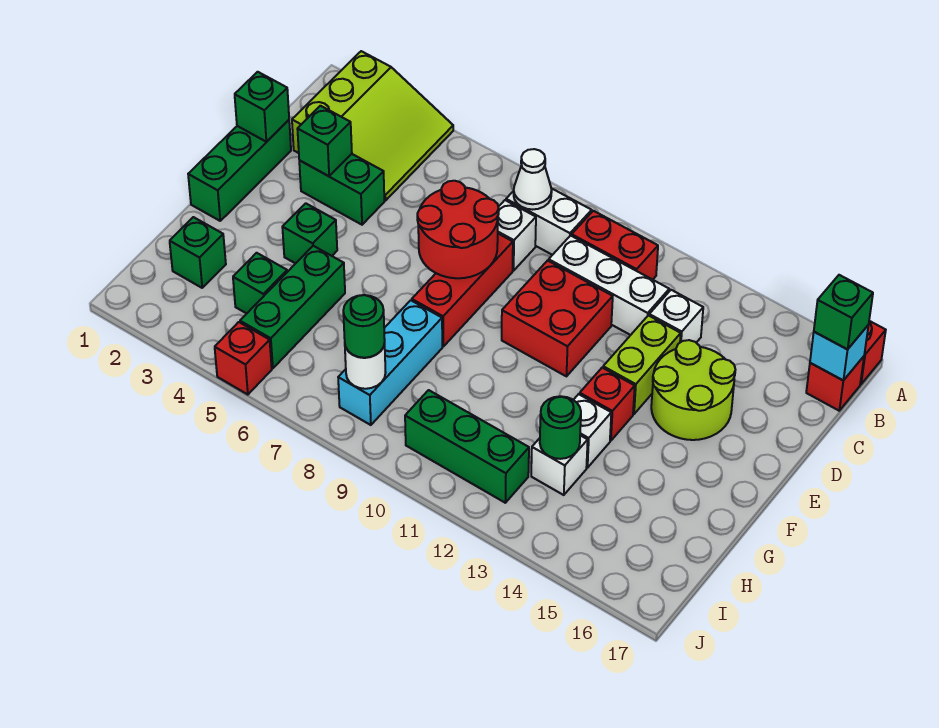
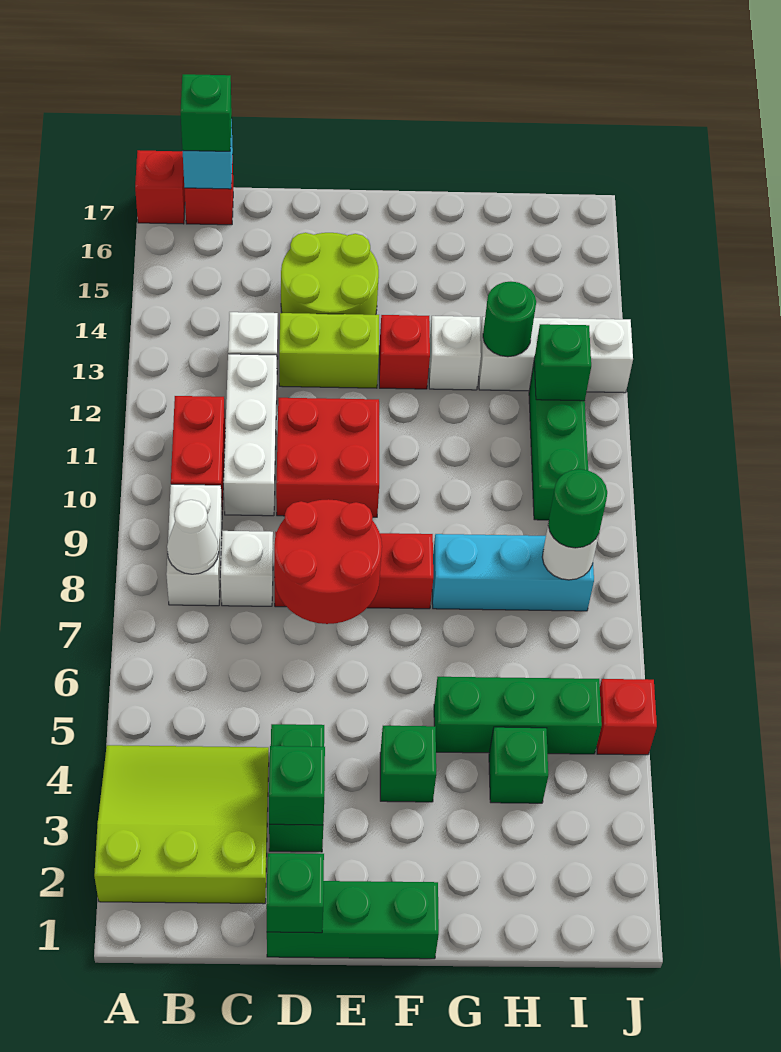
green brick H2 level 1 -> green brick I12 level 2
white brick H13 level 1 -> white brick H13:J13 level 1

